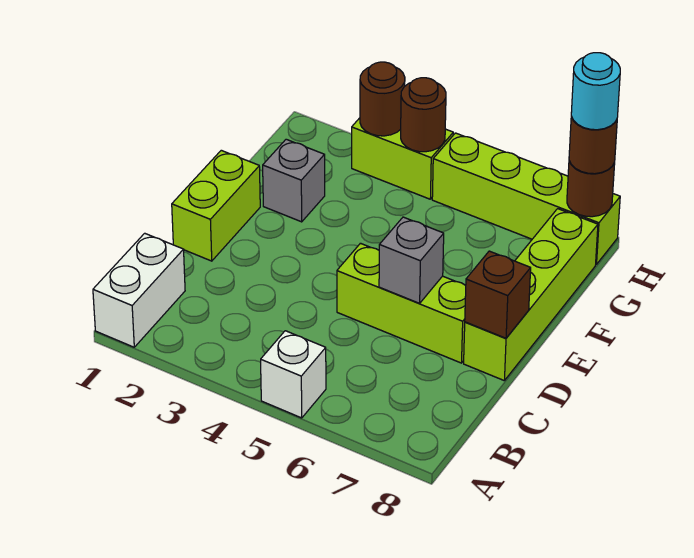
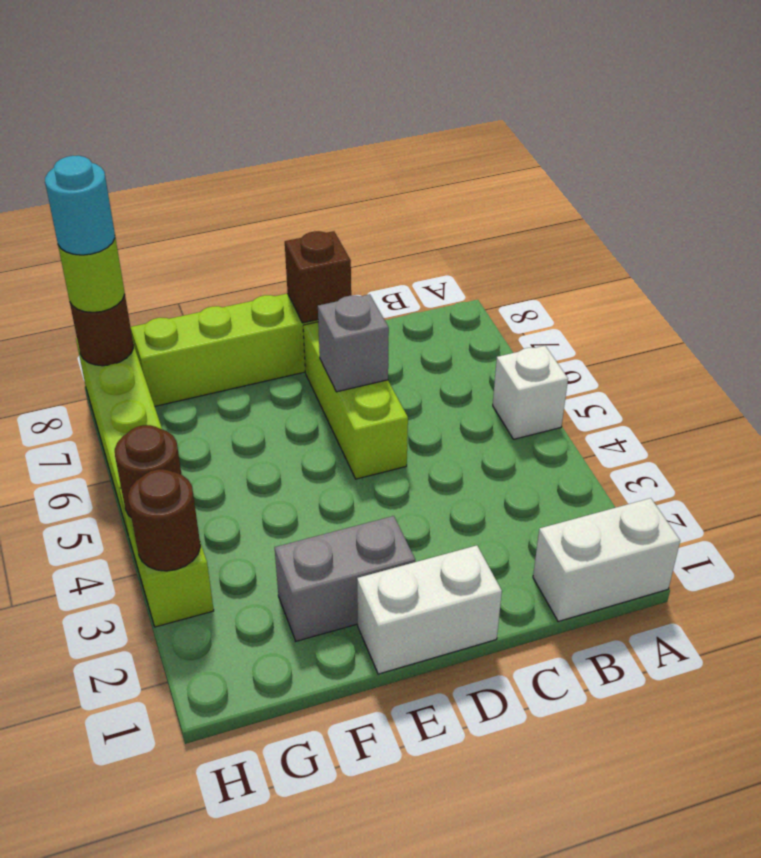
lime brick D1:E1 level 1 -> white brick D1:E1 level 1
grey brick F2 level 1 -> grey brick E2:F2 level 1
brown round brick H8 level 3 -> lime round brick H8 level 3

